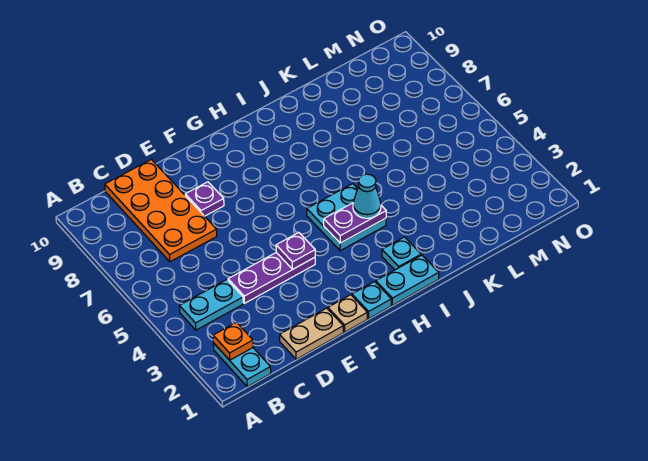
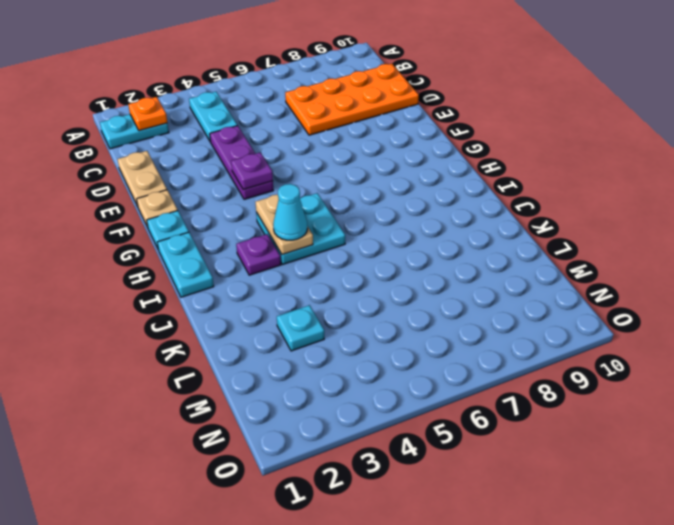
purple plate E8 level 1 -> purple plate I3 level 1
purple plate H4:I4 level 2 -> tan plate H4:I4 level 2
cyan plate I2 level 1 -> cyan plate L3 level 1

